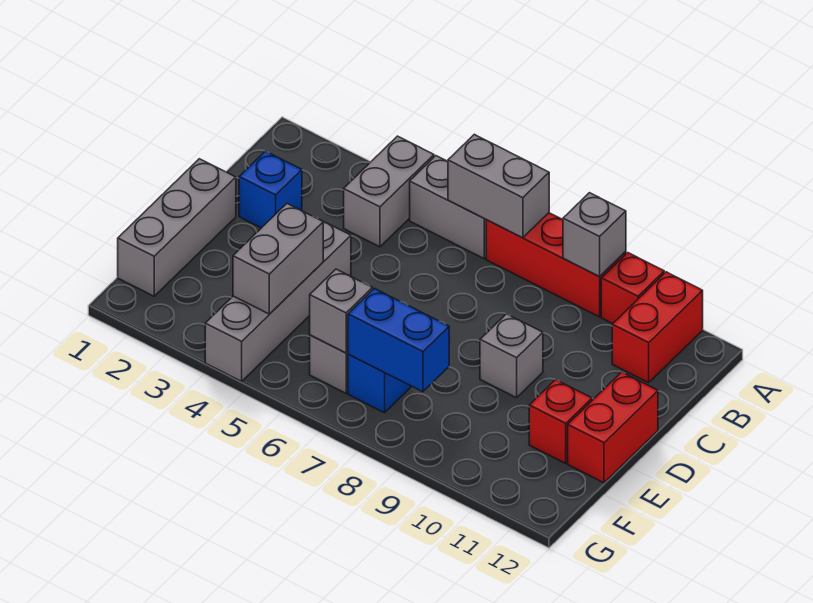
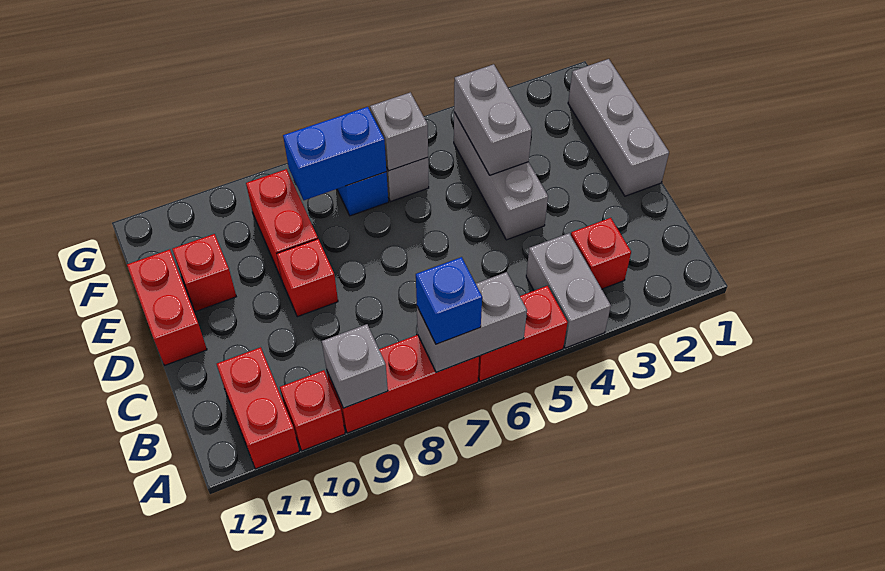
grey brick A5:A6 level 1 -> red brick A5:A6 level 1
none -> red brick B3 level 1
blue brick C2 level 1 -> blue brick A7 level 3
grey brick D4:G4 level 1 -> grey brick D4:F4 level 1
grey brick D9 level 1 -> red brick D9 level 1
none -> red brick E9:F9 level 1

